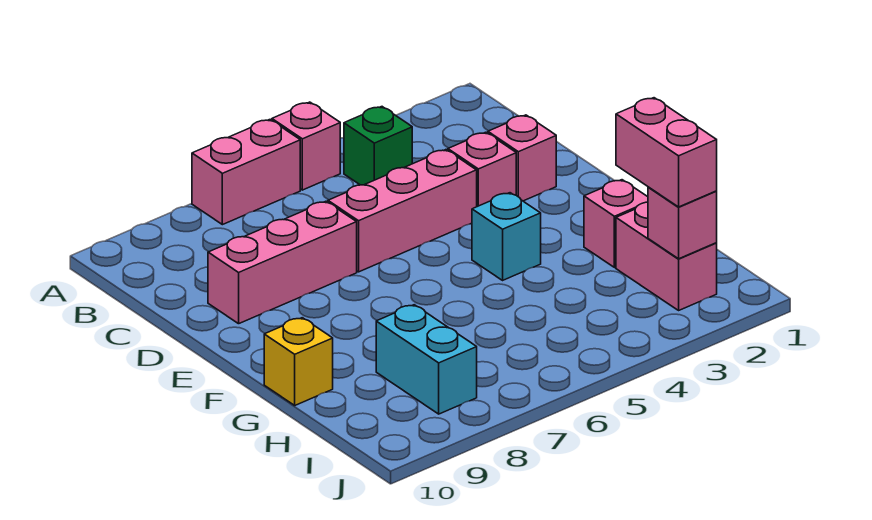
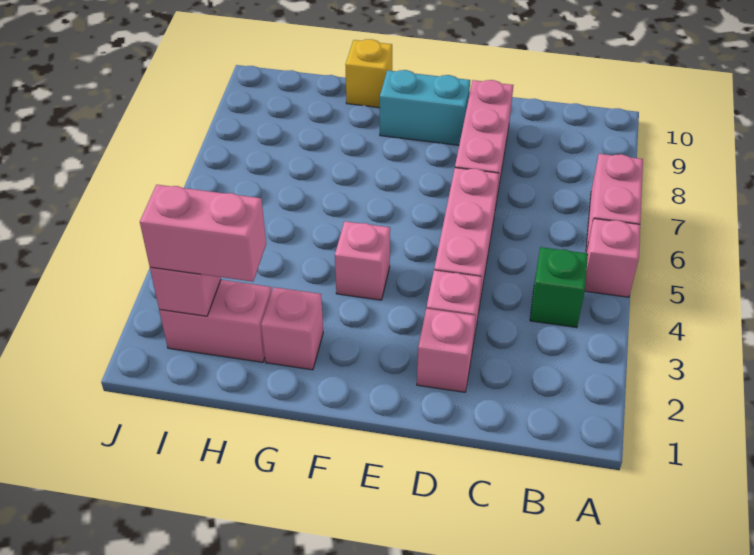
cyan brick F4 level 1 -> pink brick F4 level 1
cyan brick H8:I8 level 1 -> cyan brick E9:F9 level 1

